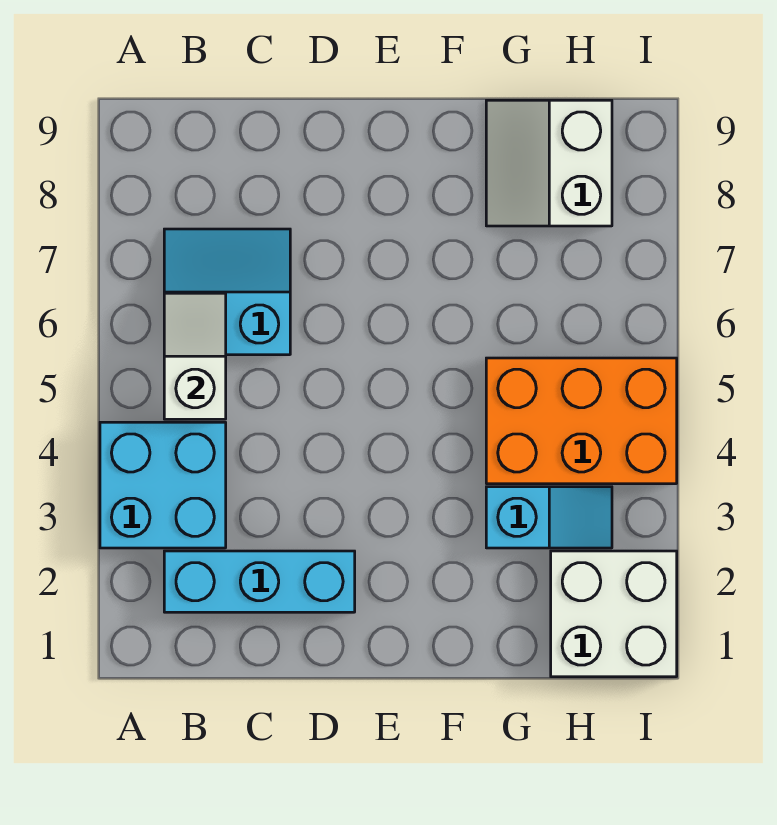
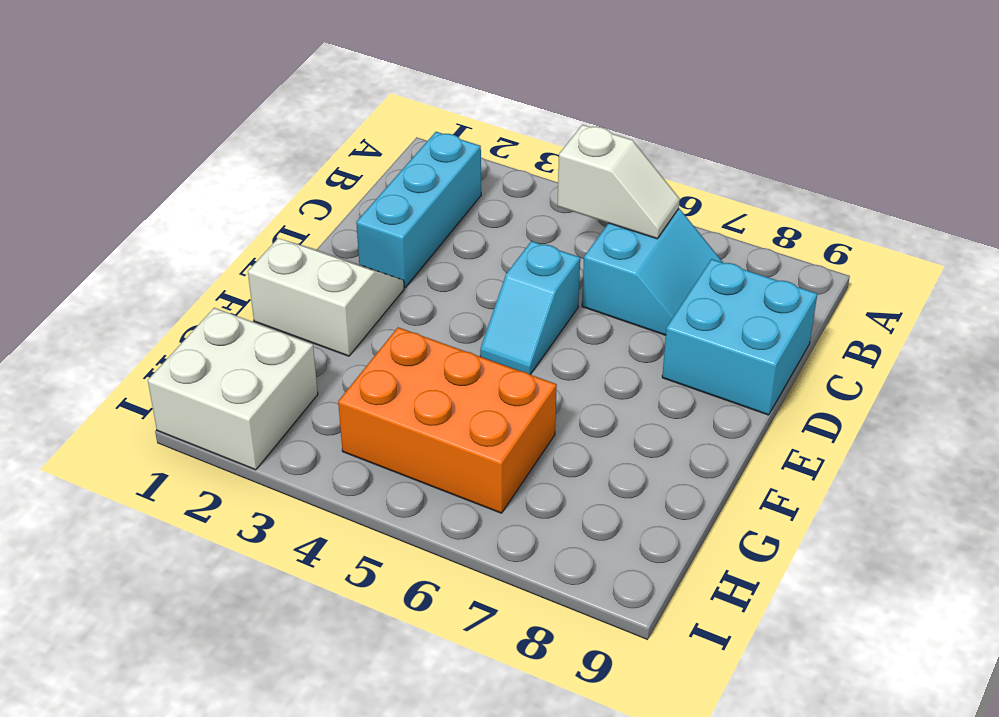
cyan brick A3:B4 level 1 -> cyan brick C8:D9 level 1
cyan slope G3:H3 level 1 top G -> cyan slope D5:E5 level 1 top D
orange brick G4:I5 level 1 -> orange brick G4:H6 level 1
white slope G8:H9 level 1 top H -> white slope E1:F2 level 1 top F

